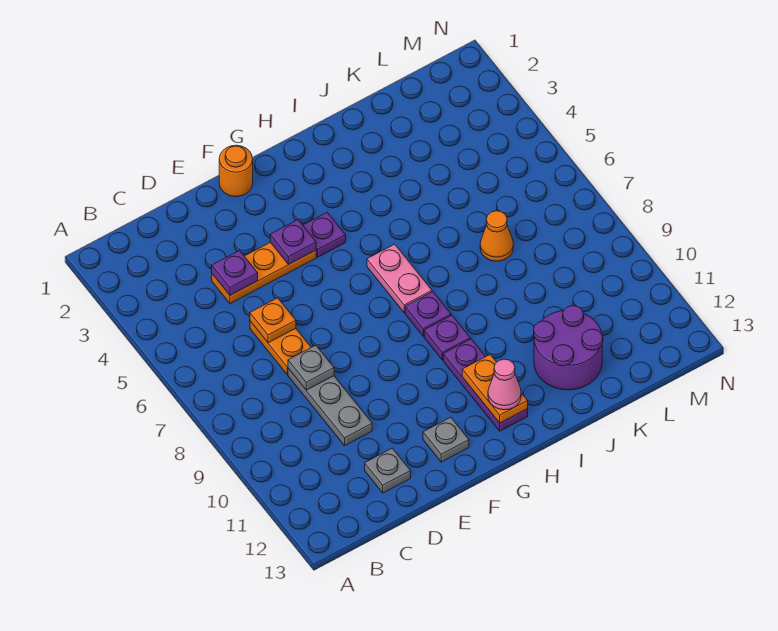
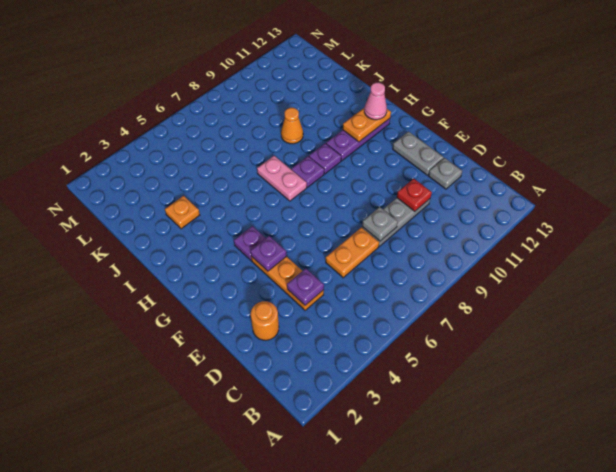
orange plate D6 level 2 -> orange plate J3 level 1
none -> red plate D10 level 2
orange round brick F1 level 1 -> orange round brick D2 level 1
grey plate F12 level 1 -> grey plate E12:F12 level 1
pink plate H6:H7 level 1 -> pink plate H7:I7 level 1
purple round brick J11:K12 level 1 -> none
orange cone K7 level 1 -> orange cone J9 level 1

